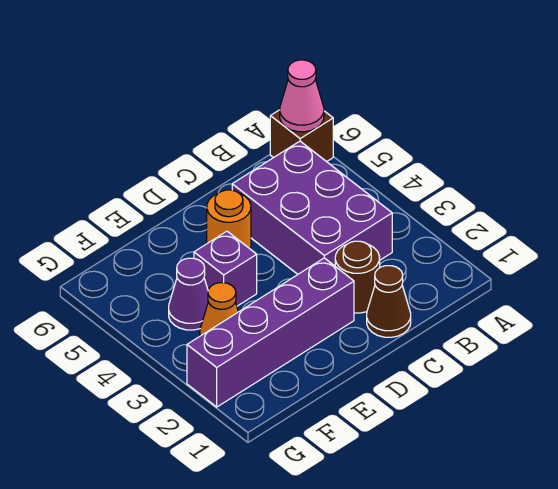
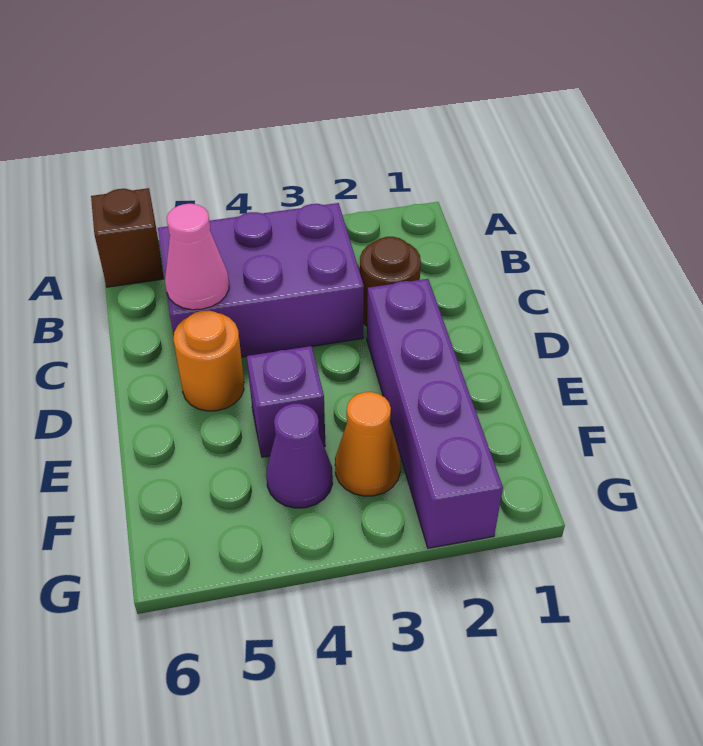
pink cone A6 level 2 -> pink cone C5 level 2
brown cone C1 level 1 -> none

